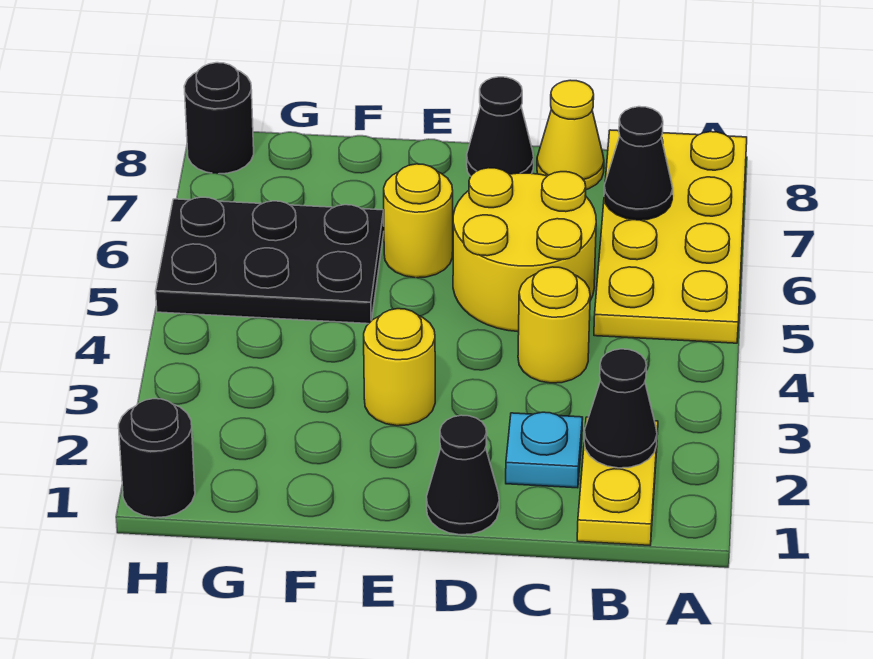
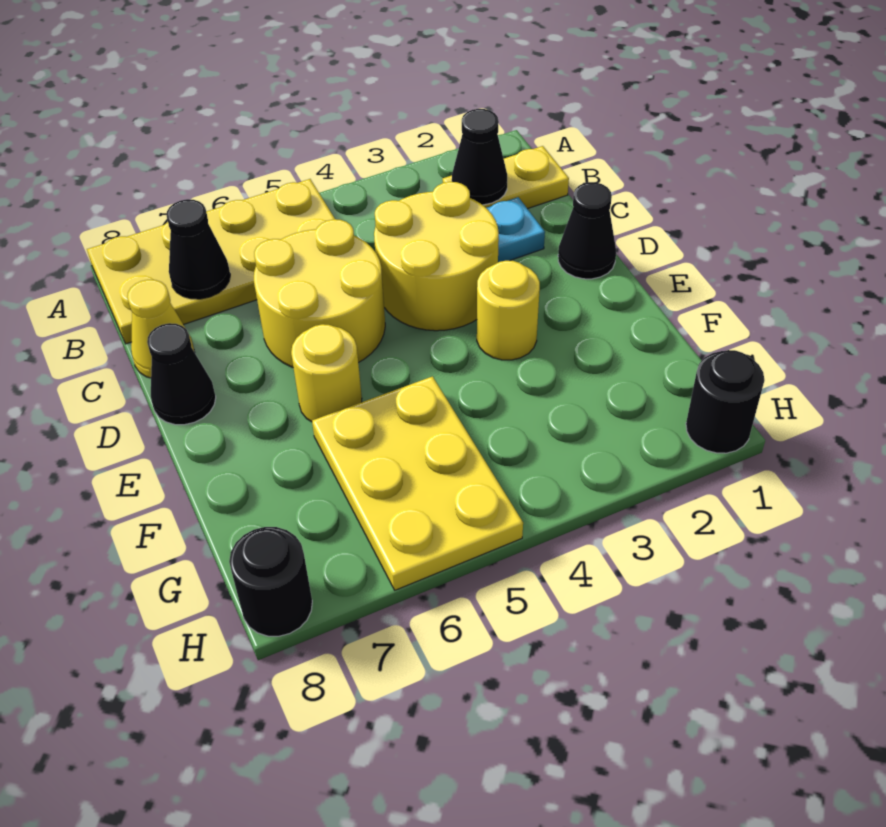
yellow round brick C4 level 1 -> yellow round brick C3:D4 level 1
black plate F5:H6 level 1 -> yellow plate F5:H6 level 1

